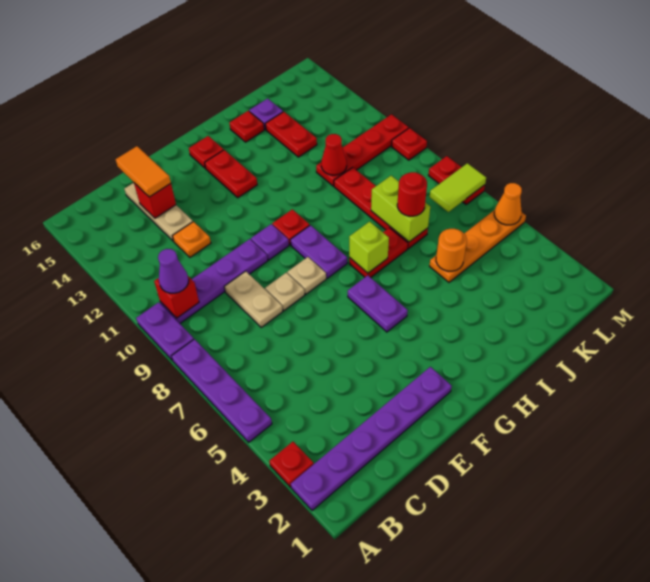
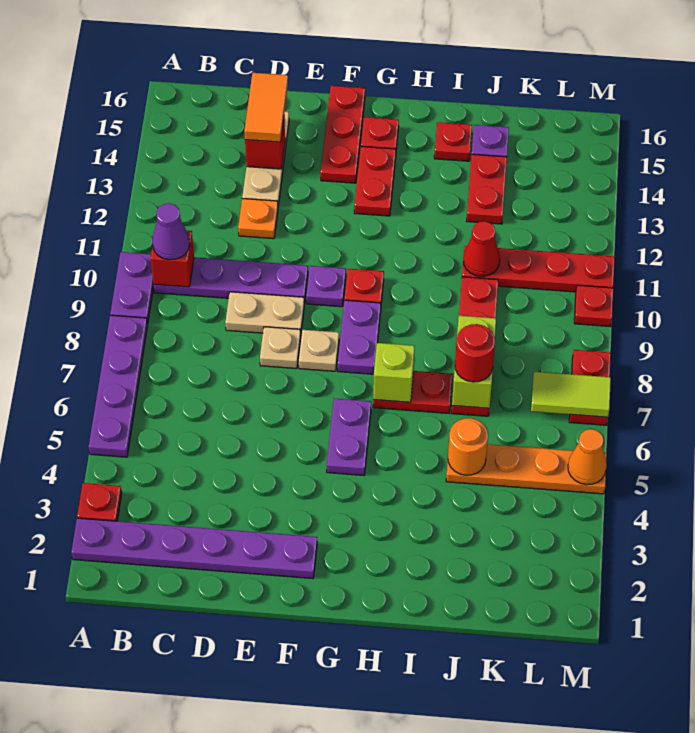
tan plate D8:D9 level 1 -> tan plate D9:E9 level 1
none -> red plate F14:F16 level 1

